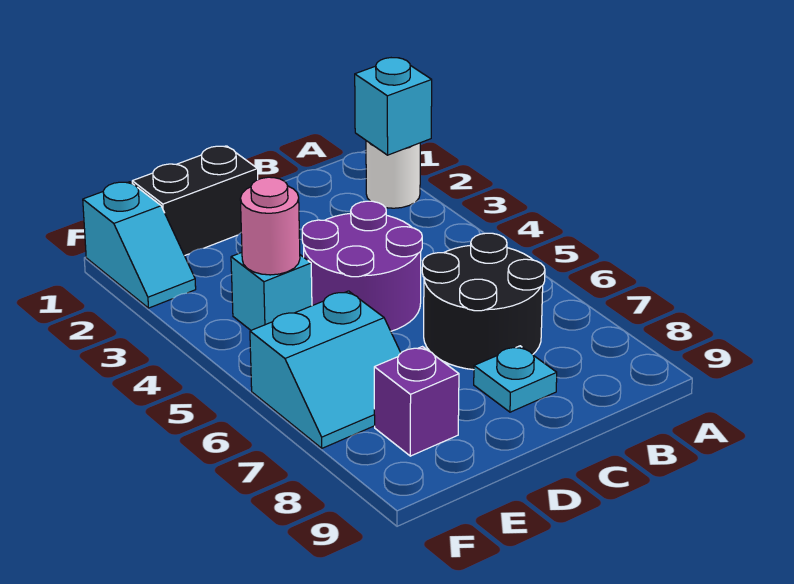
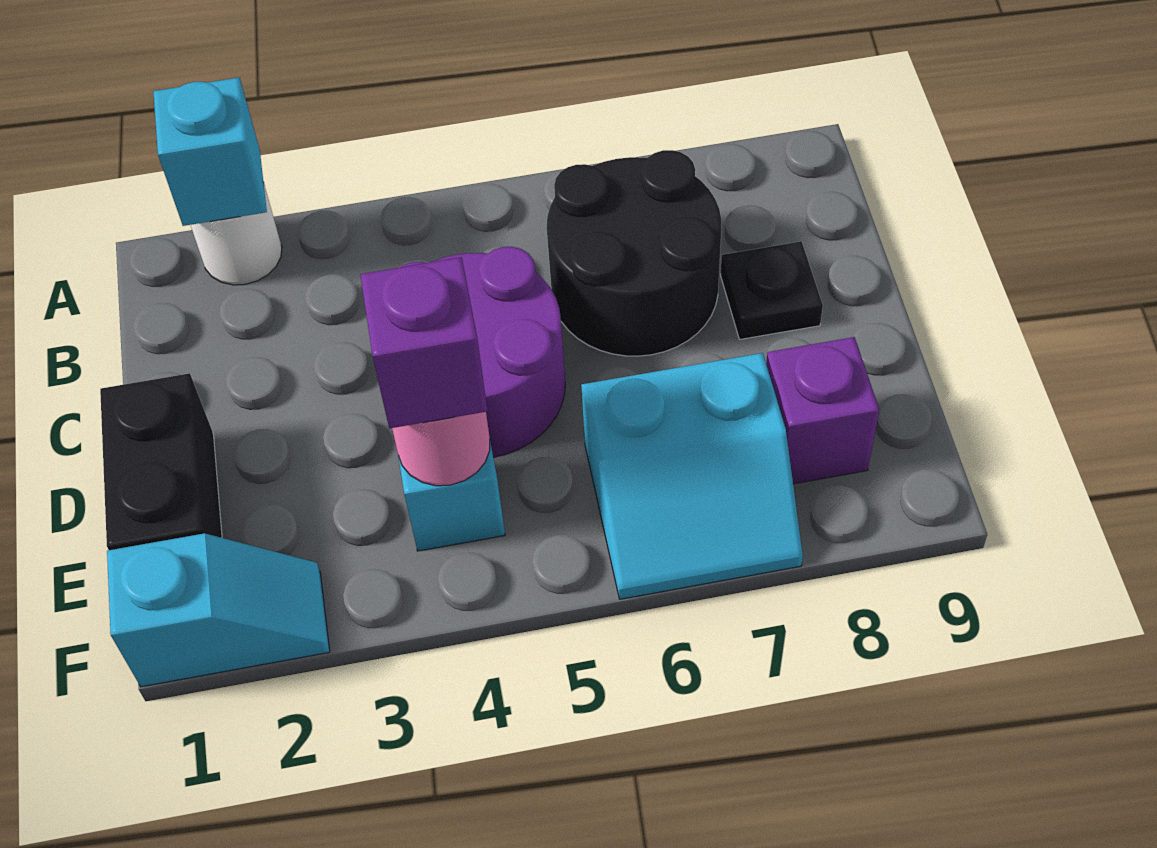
cyan plate C8 level 1 -> black plate C8 level 1
none -> purple brick E4 level 3
cyan slope E6:F7 level 1 top 6 -> cyan slope E6:F7 level 1 top E

